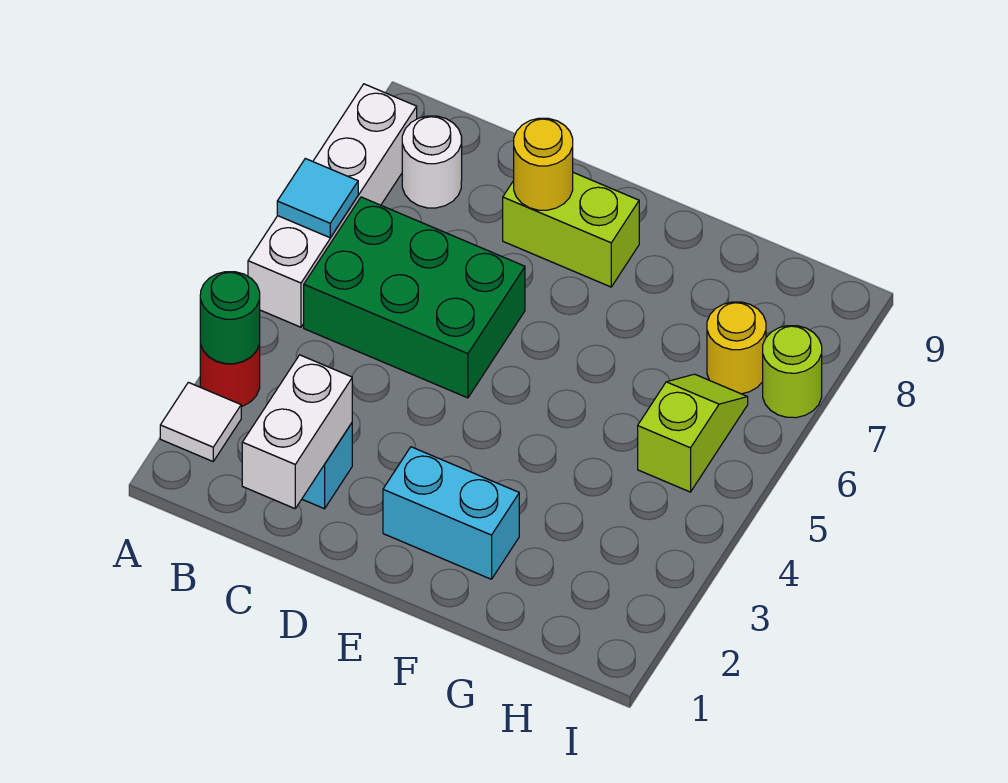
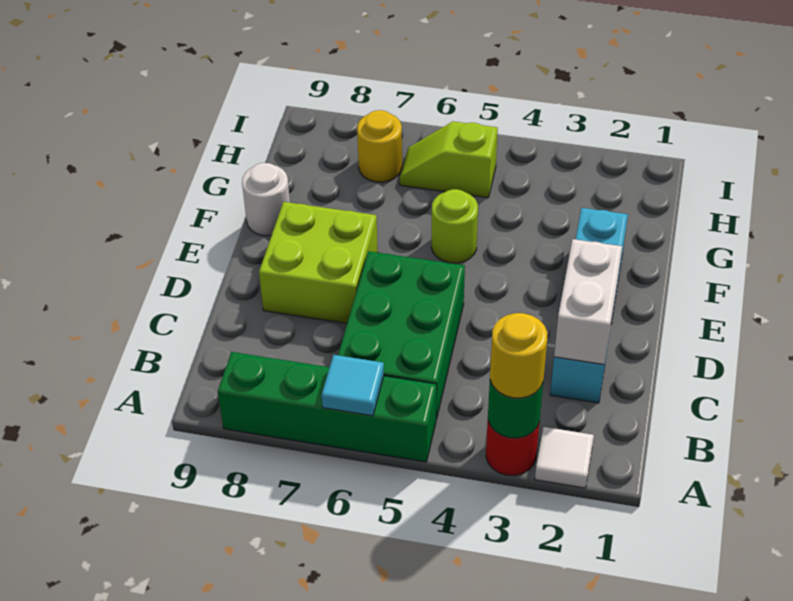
white brick A5:A8 level 1 -> green brick A5:A8 level 1
white round brick B8 level 1 -> white round brick F9 level 1
white brick C1:C2 level 2 -> white brick C2:D2 level 2
lime brick D8:E8 level 1 -> lime brick D7:E8 level 1
yellow round brick D8 level 2 -> yellow round brick A3 level 3
lime round brick I7 level 1 -> lime round brick F5 level 1

